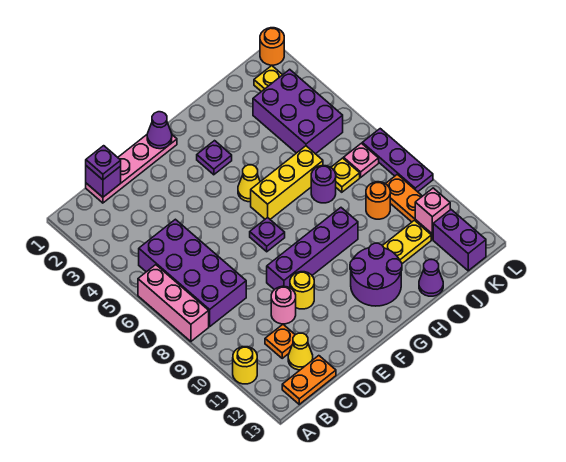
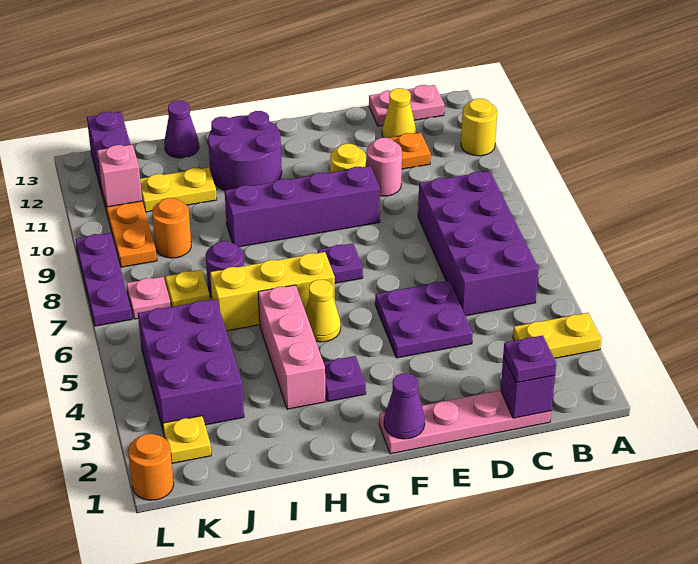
none -> yellow plate A3:B3 level 1
pink brick A6:A8 level 1 -> pink brick H3:H5 level 1
orange plate B13:C13 level 1 -> pink plate B13:C13 level 1
none -> purple plate D4:E5 level 1

